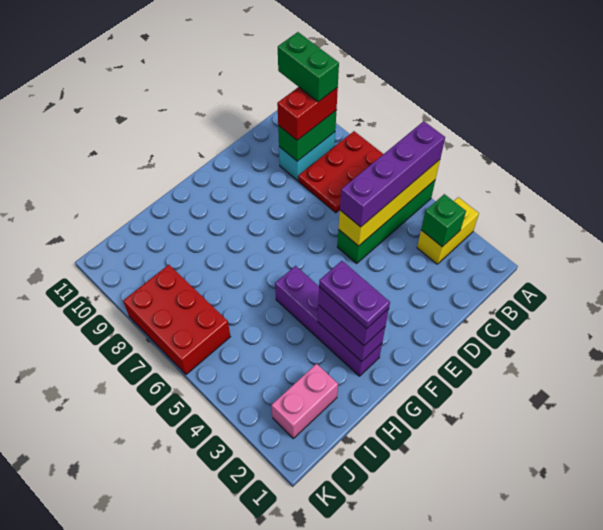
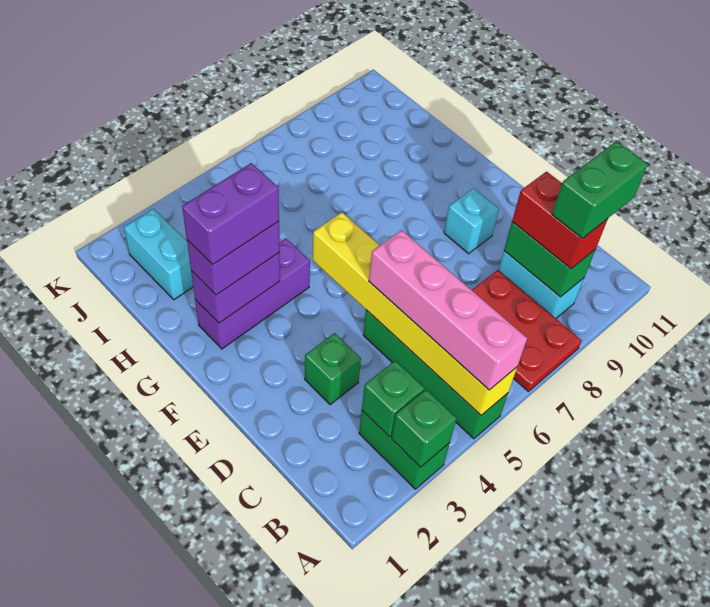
yellow brick A3:B3 level 1 -> green brick A3:B3 level 1
none -> green brick A3 level 2
yellow brick A5:D5 level 2 -> yellow brick A5:F5 level 2
purple brick A5:D5 level 3 -> pink brick A5:D5 level 3
none -> green brick D3 level 1
none -> cyan brick E9 level 1
purple brick G2:G5 level 1 -> purple brick G2:G4 level 1
purple plate G2:G3 level 4 -> purple brick G2:G3 level 4
pink brick I2:J2 level 1 -> cyan brick I2:J2 level 1
red brick J6:K8 level 1 -> none

